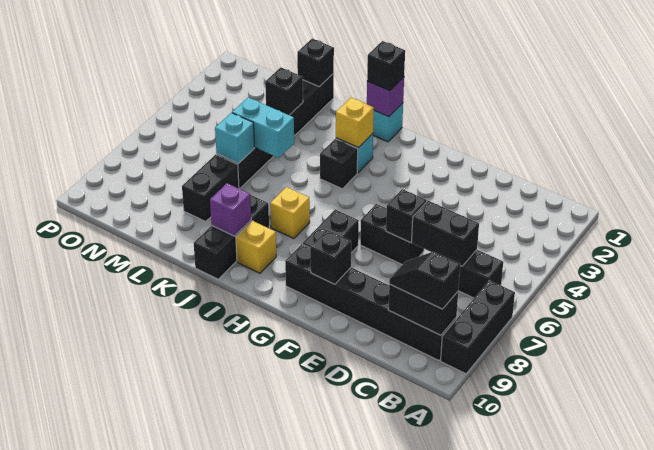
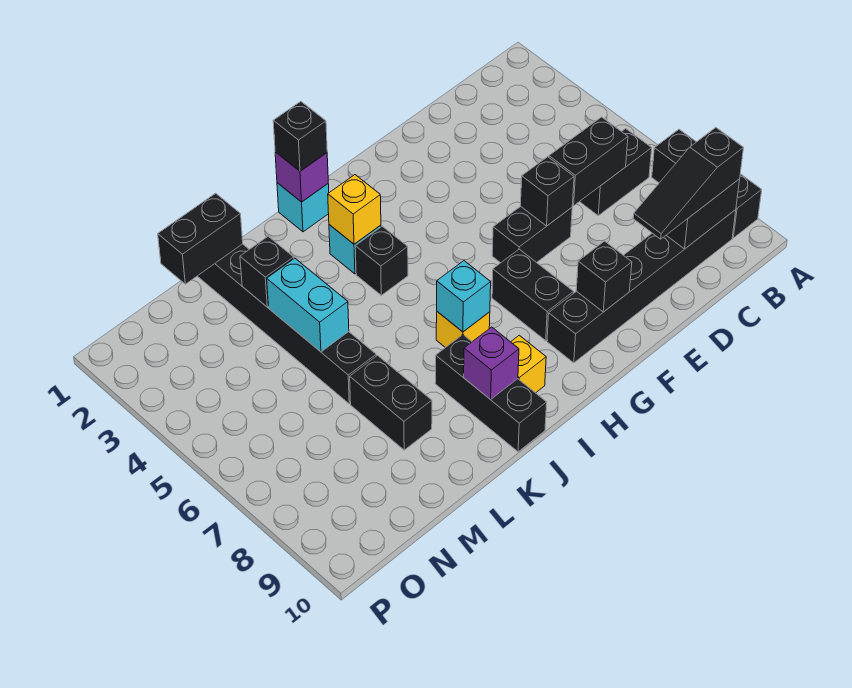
black slope B9:C9 level 3 top B -> black slope B9:D9 level 3 top B
cyan brick K5:L5 level 2 -> cyan brick L4:L5 level 2
black brick L1 level 2 -> black brick L1:M1 level 2
cyan brick L6 level 2 -> cyan brick I7 level 2

